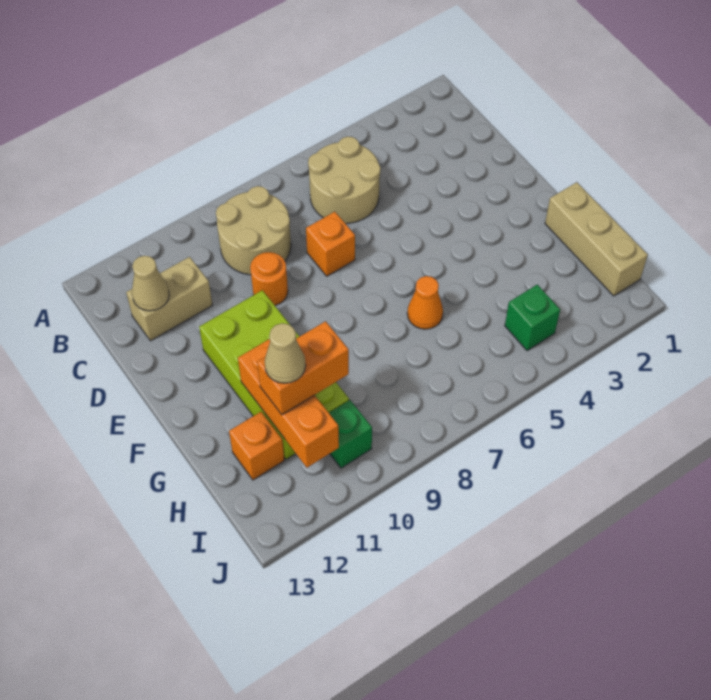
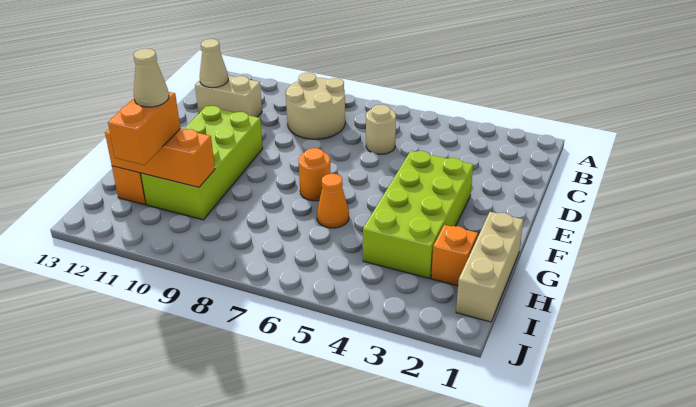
tan round brick B5:C6 level 1 -> tan round brick C6 level 1
orange brick D7 level 1 -> orange brick H2 level 1
orange round brick D9 level 1 -> orange round brick F7 level 1
none -> lime brick E3:H4 level 1
orange brick G11:I11 level 2 -> orange brick H10:H12 level 2
orange brick H10:H11 level 3 -> orange brick H11:I11 level 3
green brick I4 level 1 -> none
green brick I10 level 1 -> none

